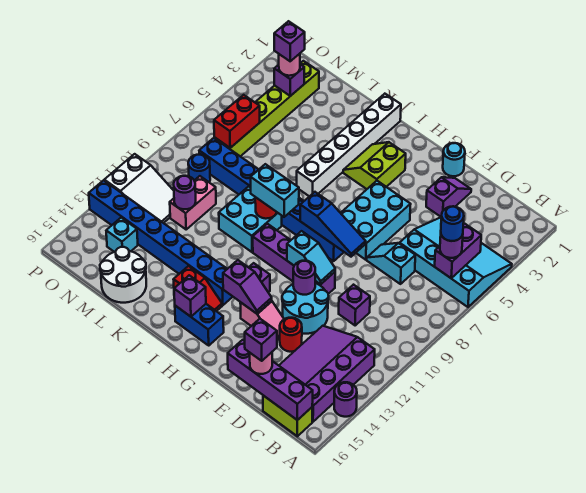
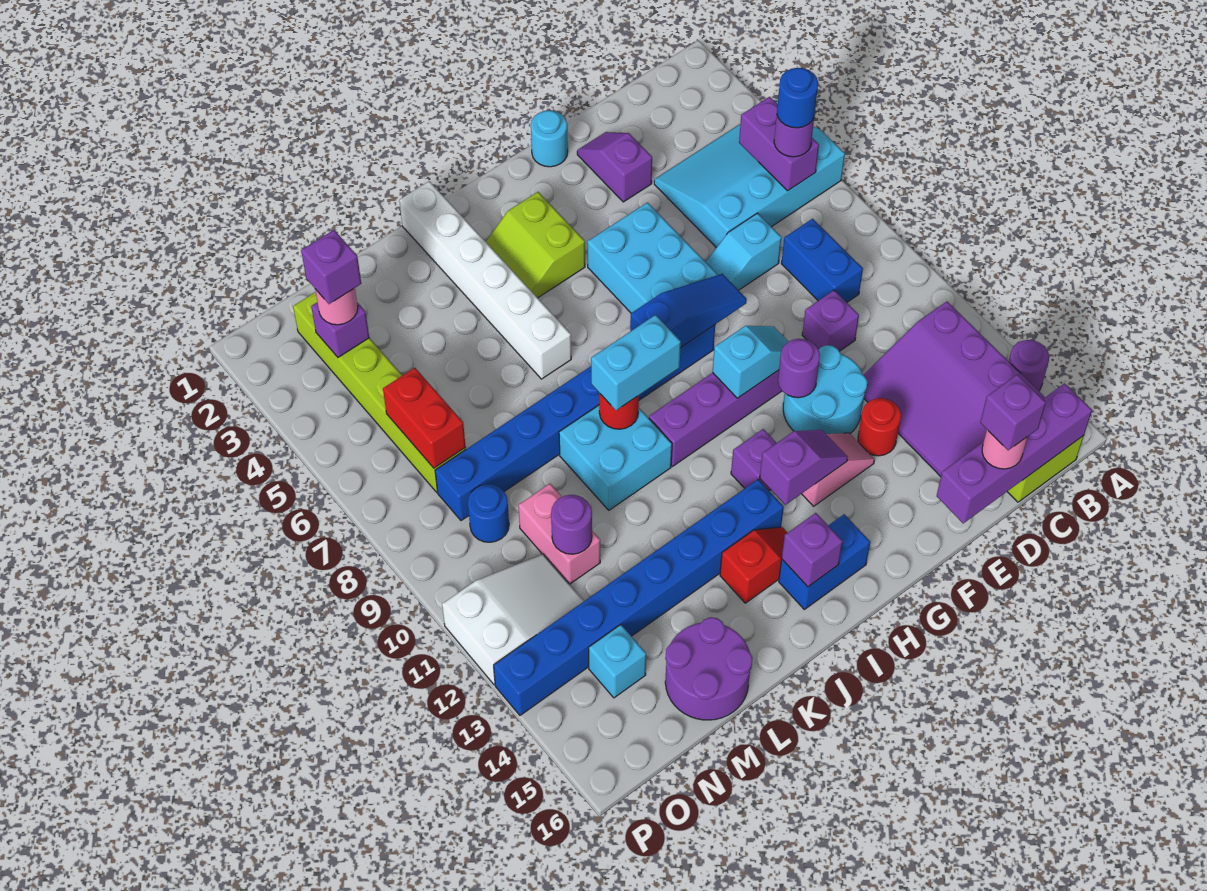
none -> blue brick C8:C9 level 1
white round brick L15:M16 level 1 -> purple round brick L15:M16 level 1

